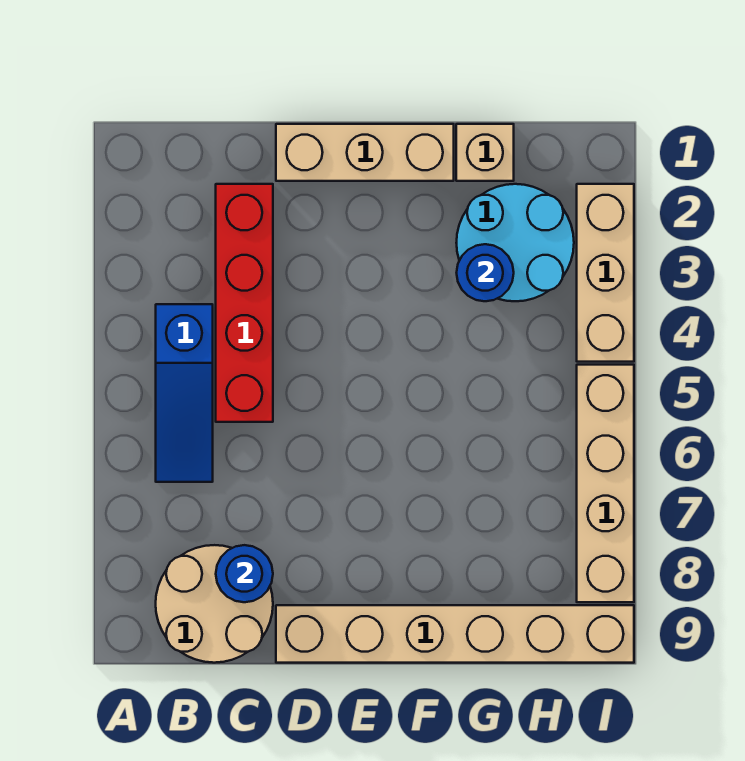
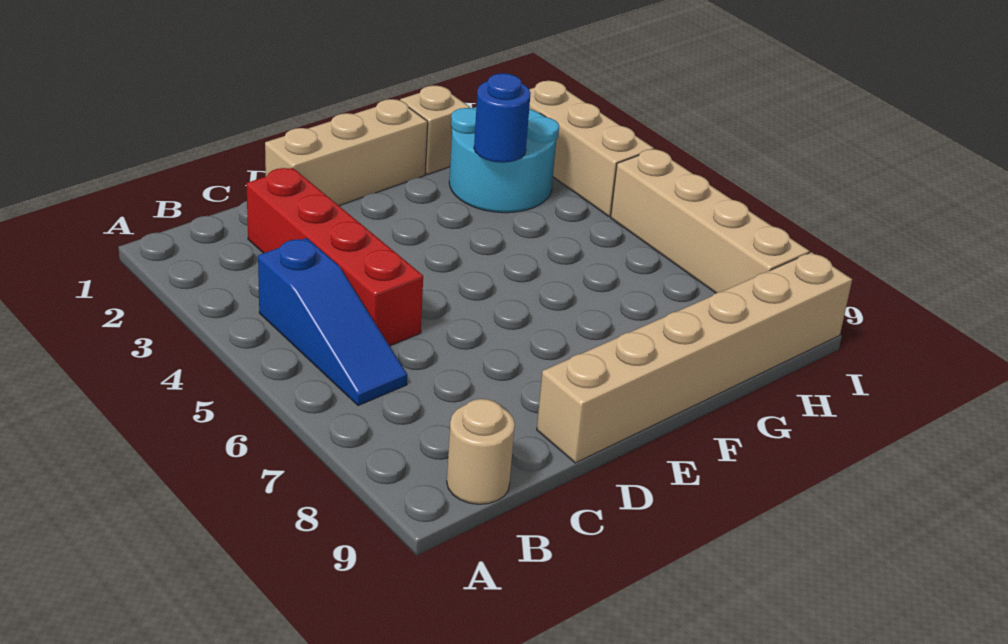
tan round brick B8:C9 level 1 -> tan round brick B9 level 1
blue round brick C8 level 2 -> none

